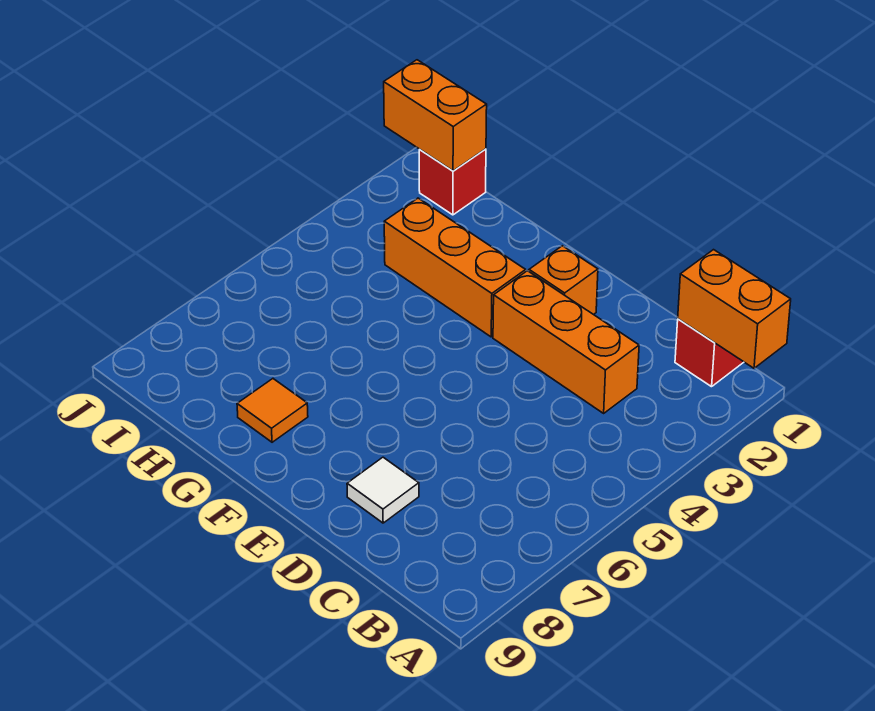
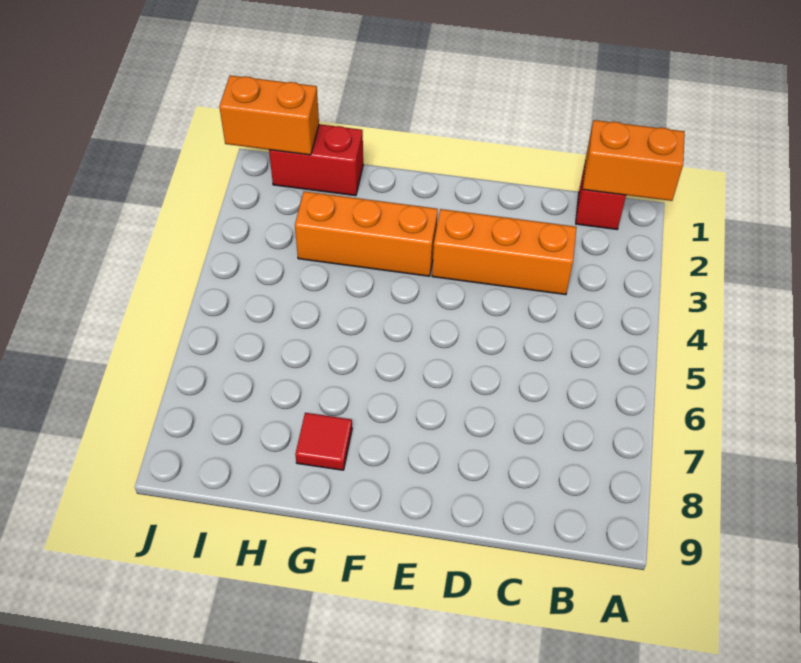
white tile D8 level 1 -> none
orange brick E2 level 1 -> none
orange tile G8 level 1 -> red tile G8 level 1
red brick I1 level 1 -> red brick H1:I1 level 1

